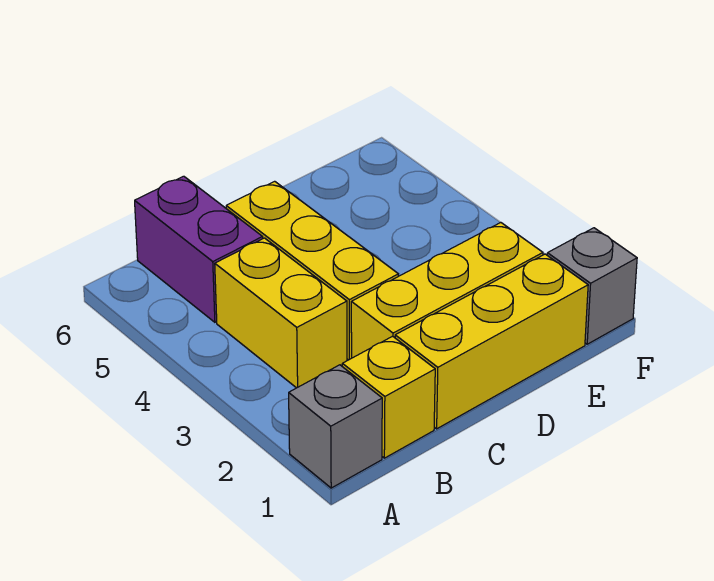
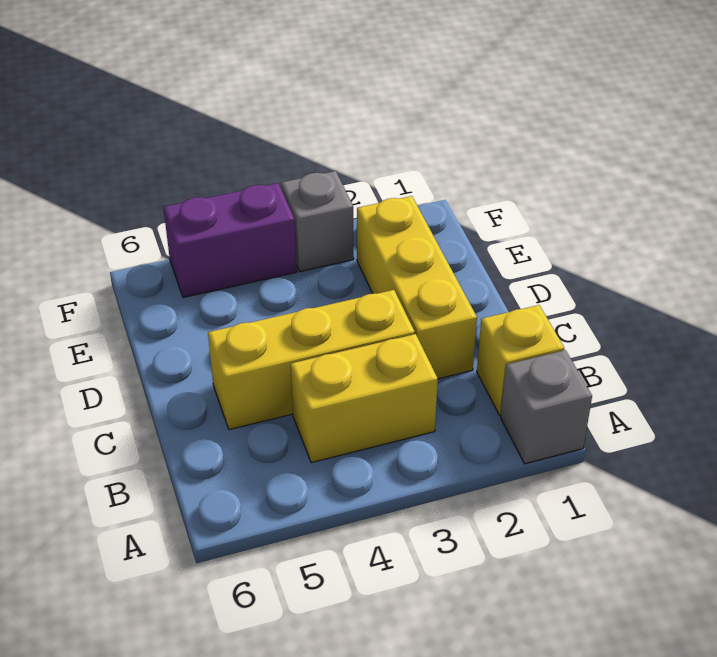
purple brick B5:B6 level 1 -> purple brick F4:F5 level 1
yellow brick C1:E1 level 1 -> none
grey brick F1 level 1 -> grey brick F3 level 1

